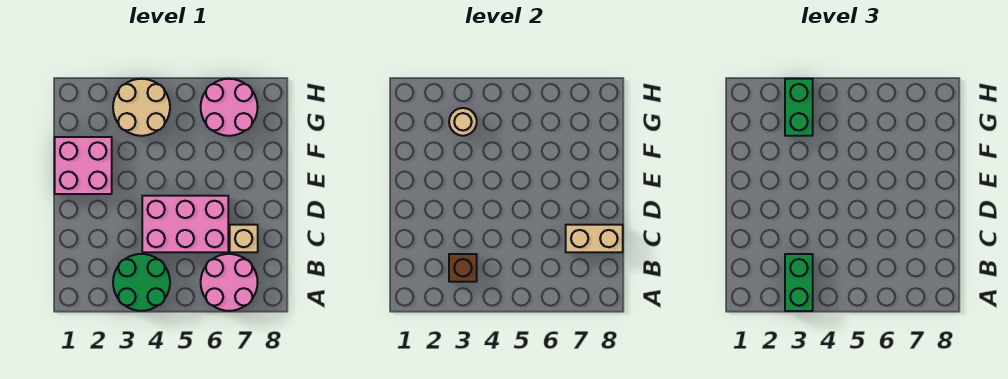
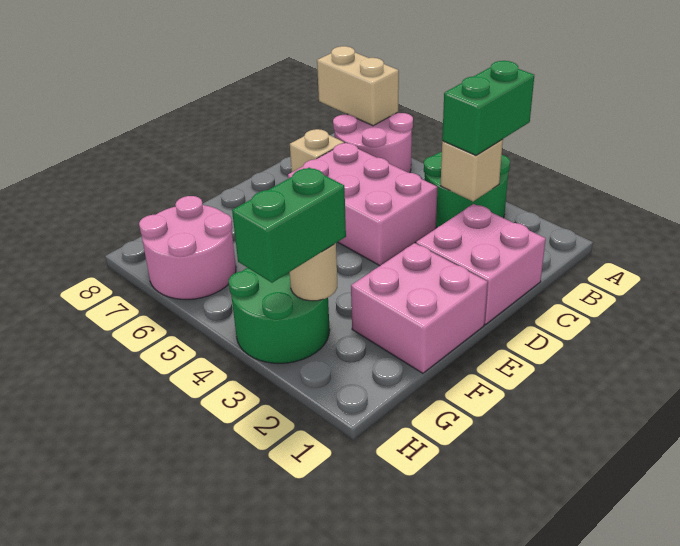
brown brick B3 level 2 -> tan brick B3 level 2
none -> pink brick C1:D2 level 1
tan brick C7:C8 level 2 -> tan brick A7:A8 level 2
tan round brick G3:H4 level 1 -> green round brick G3:H4 level 1

